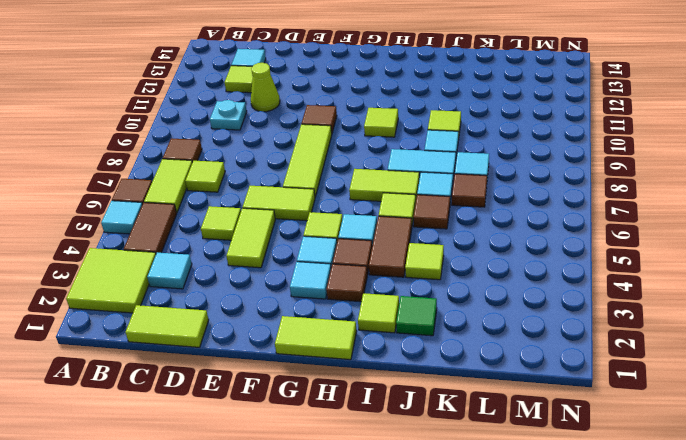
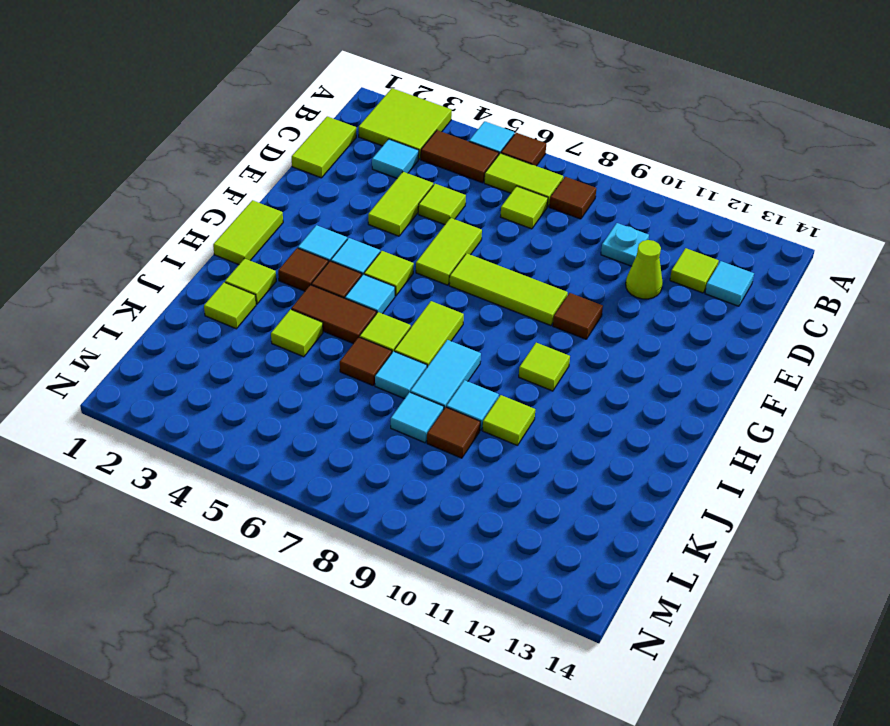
lime tile E4:E5 level 1 -> lime tile D4:E4 level 1
green tile J2 level 1 -> lime tile J2 level 1
brown tile K7 level 1 -> brown tile K9 level 1

